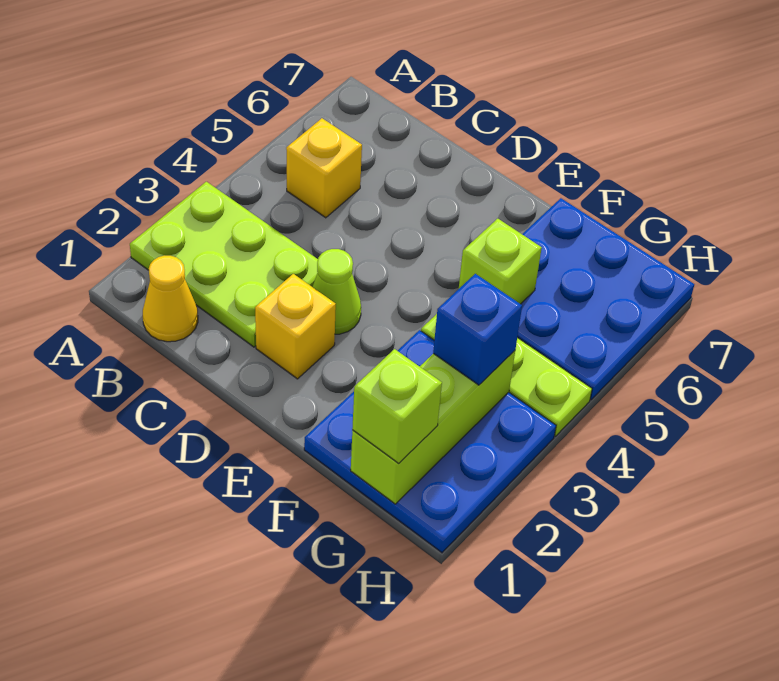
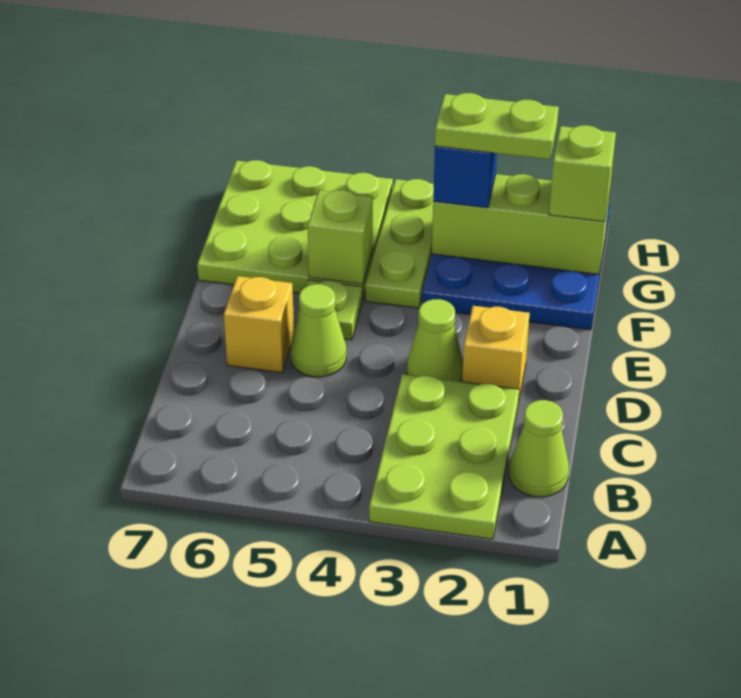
yellow cone B1 level 1 -> lime cone B1 level 1
yellow brick B5 level 1 -> yellow brick D6 level 1
none -> lime cone D5 level 1
none -> lime plate E5 level 1
blue plate F5:H7 level 1 -> lime plate F5:H7 level 1
none -> lime plate G2:G3 level 4

